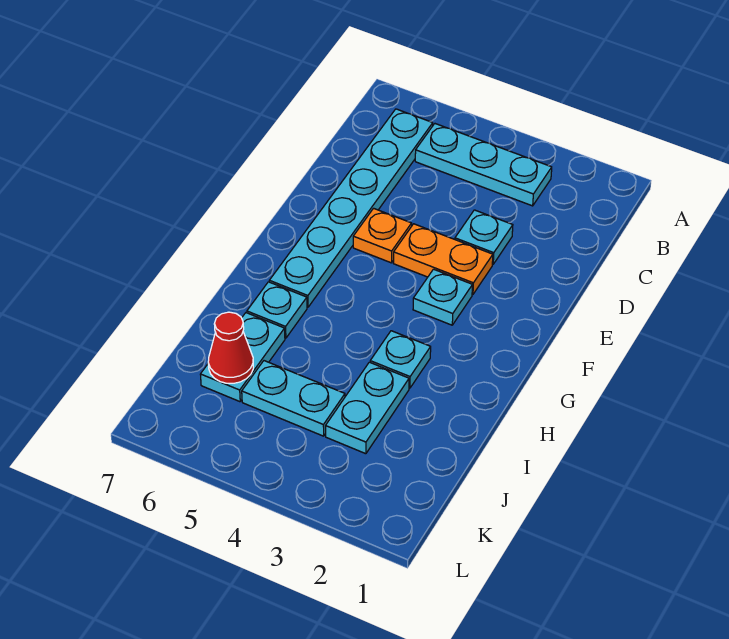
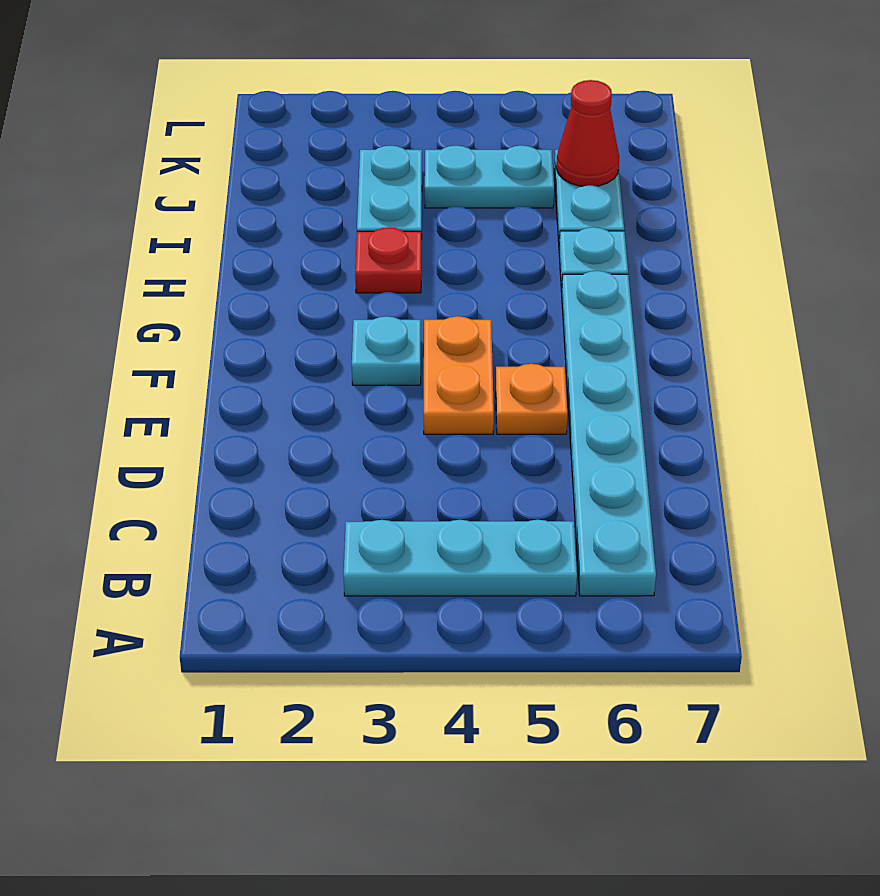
cyan plate D3 level 1 -> none
orange plate E3:E4 level 1 -> orange plate E4:F4 level 1
cyan plate H3 level 1 -> red plate H3 level 1

